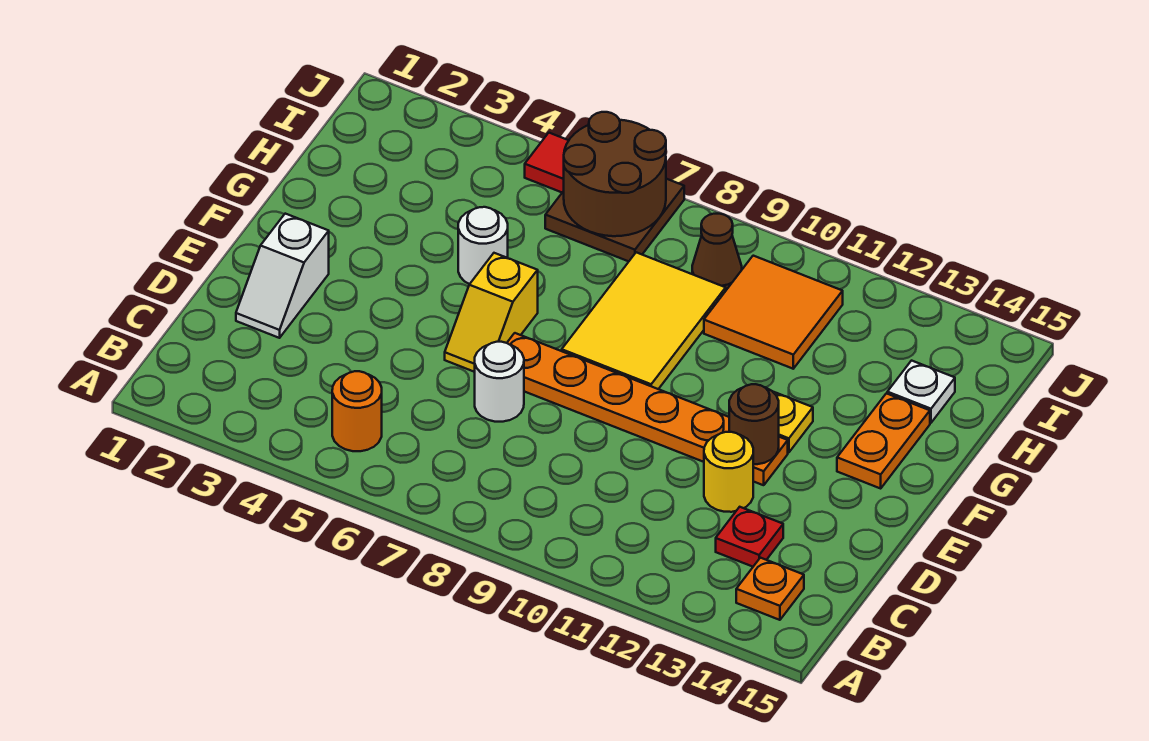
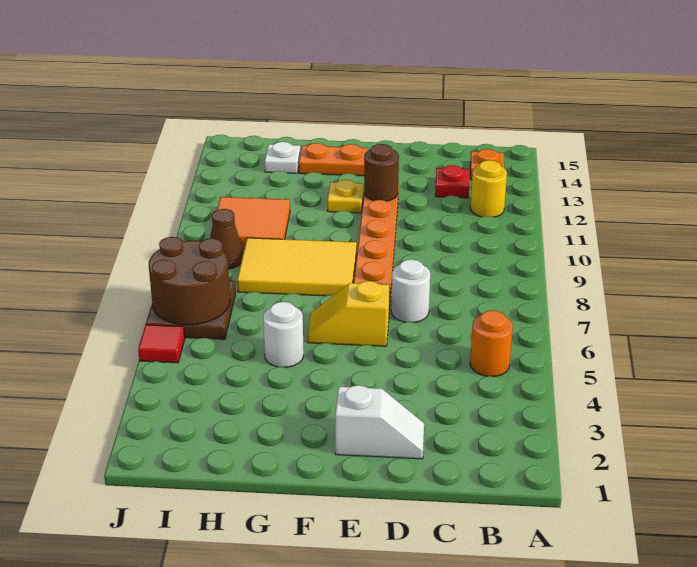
yellow round brick D12 level 1 -> yellow round brick B12 level 1
yellow slope E6:F6 level 1 top F -> yellow slope E6:F6 level 1 top E

